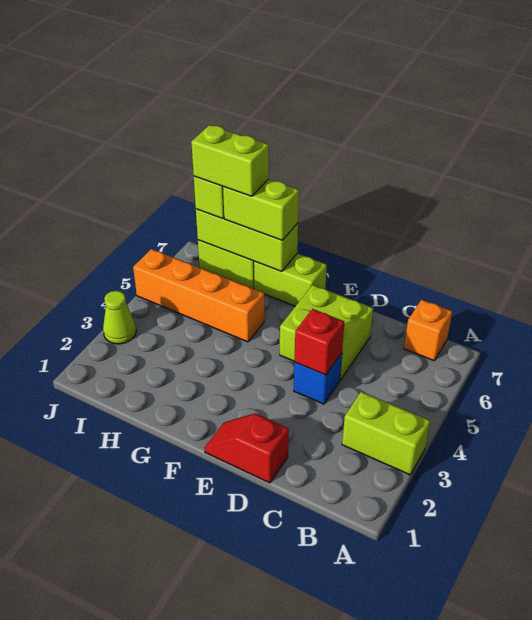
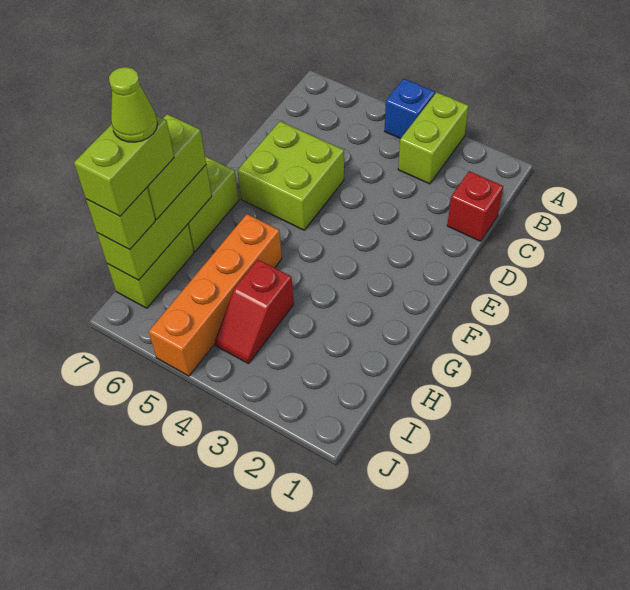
orange brick B7 level 1 -> none
red slope D1:E1 level 1 top D -> red slope H4:I4 level 1 top H
blue brick D4 level 1 -> blue brick A4 level 1
red brick D4 level 2 -> red brick C1 level 1
lime cone J3 level 1 -> lime cone H7 level 5

